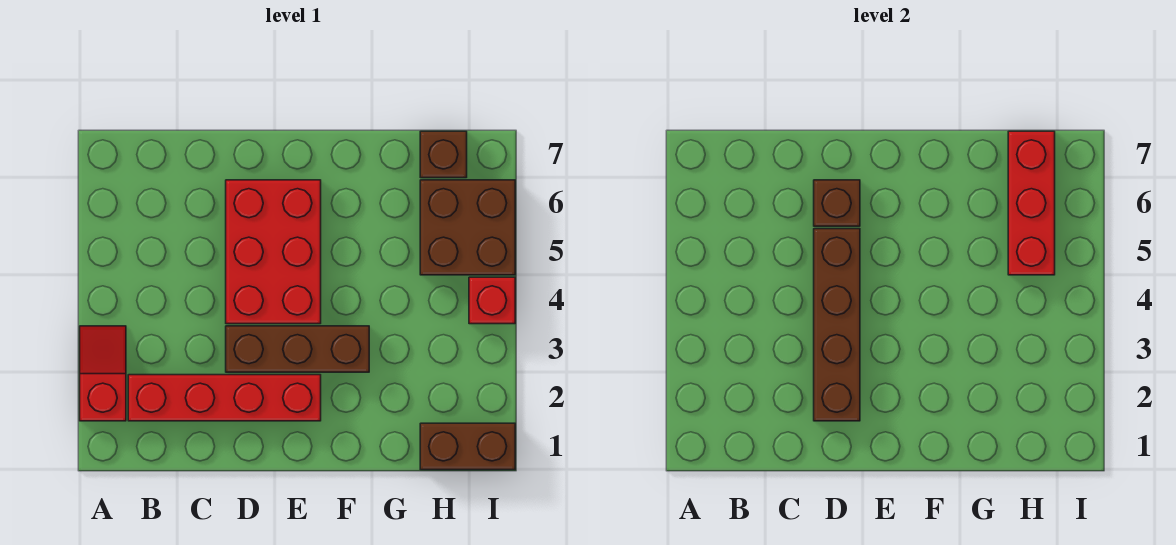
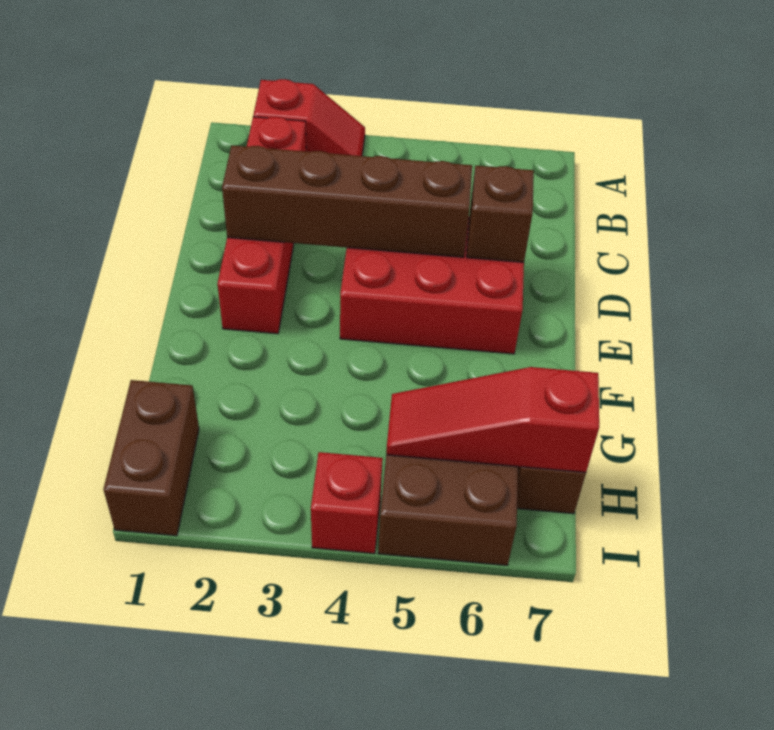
brown brick D3:F3 level 1 -> none
red brick H5:H7 level 2 -> red slope H5:H7 level 2 top 7

